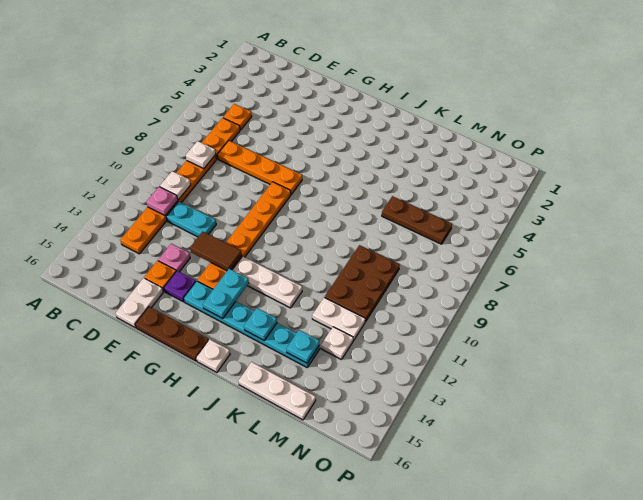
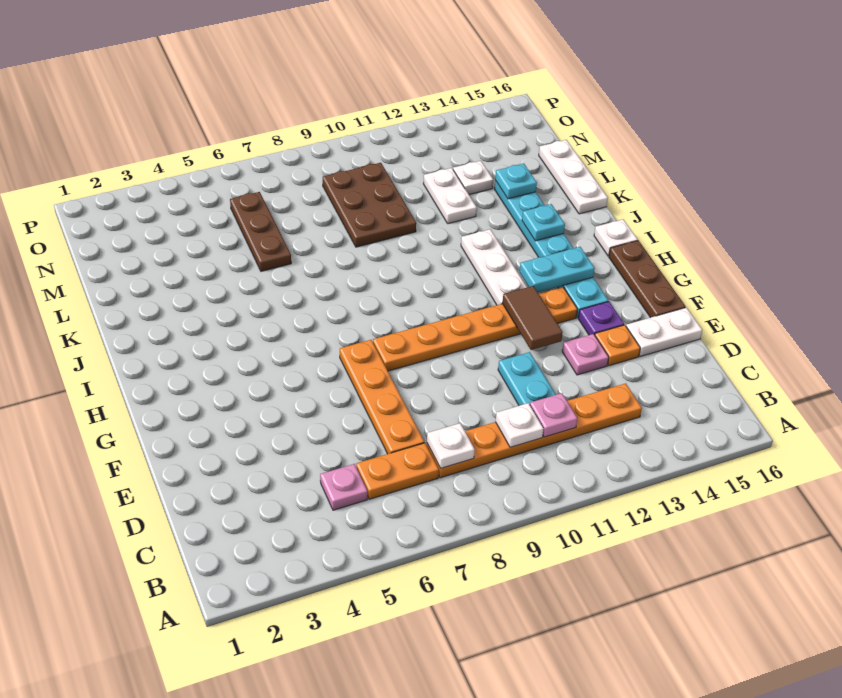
orange plate C5 level 1 -> pink plate C5 level 1
brown plate L9:M11 level 1 -> brown plate L9:N10 level 1

